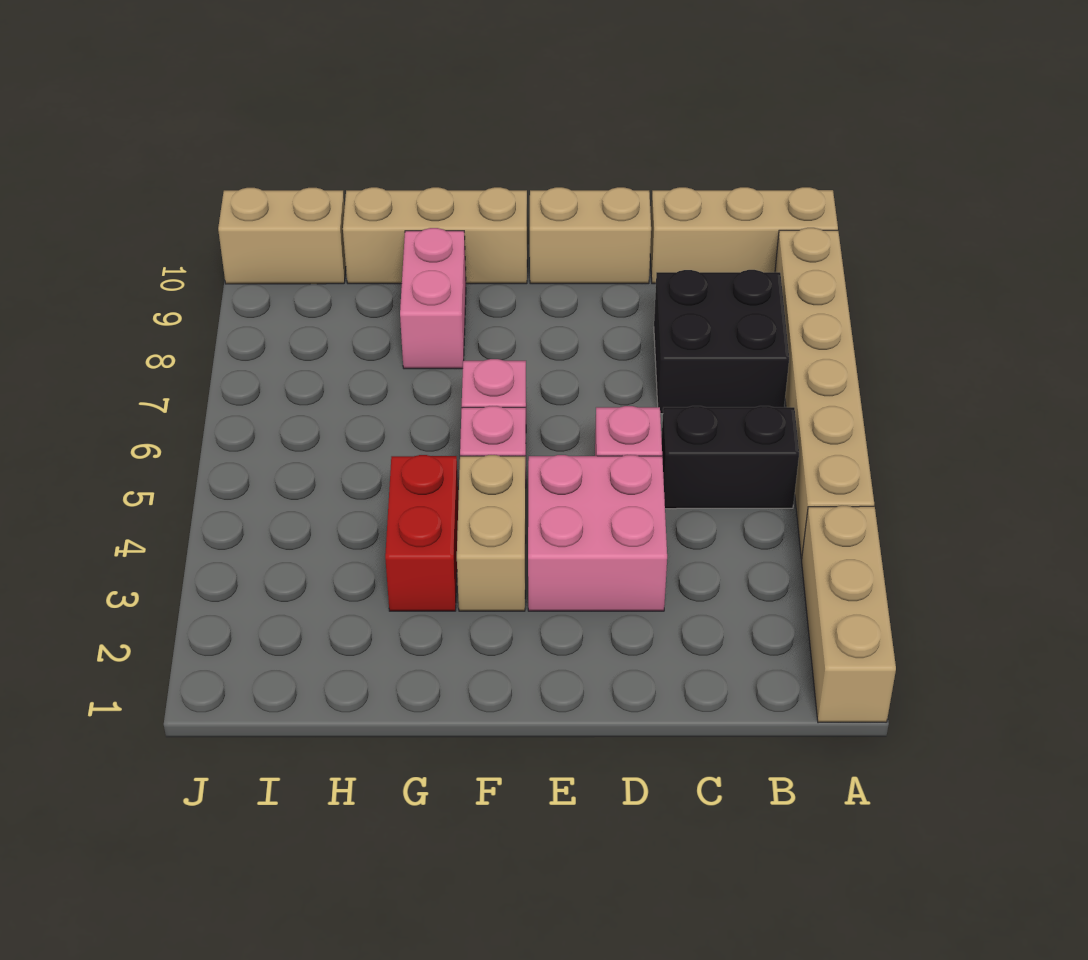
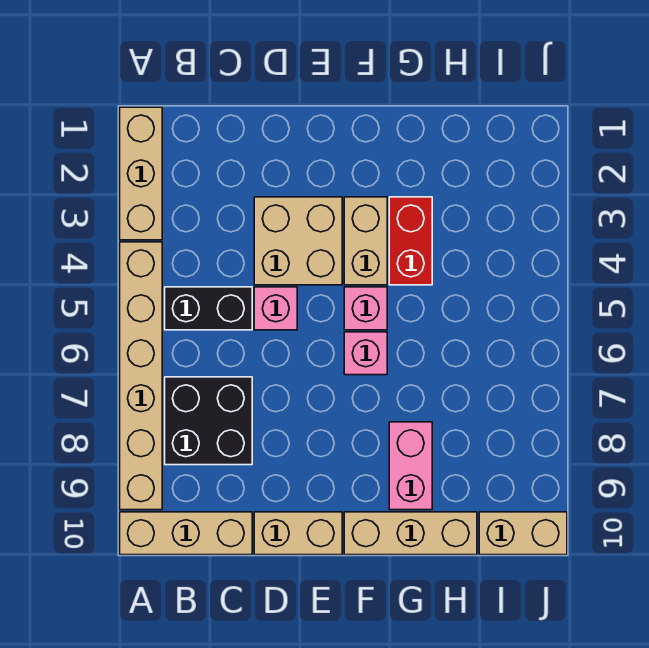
pink brick D3:E4 level 1 -> tan brick D3:E4 level 1

